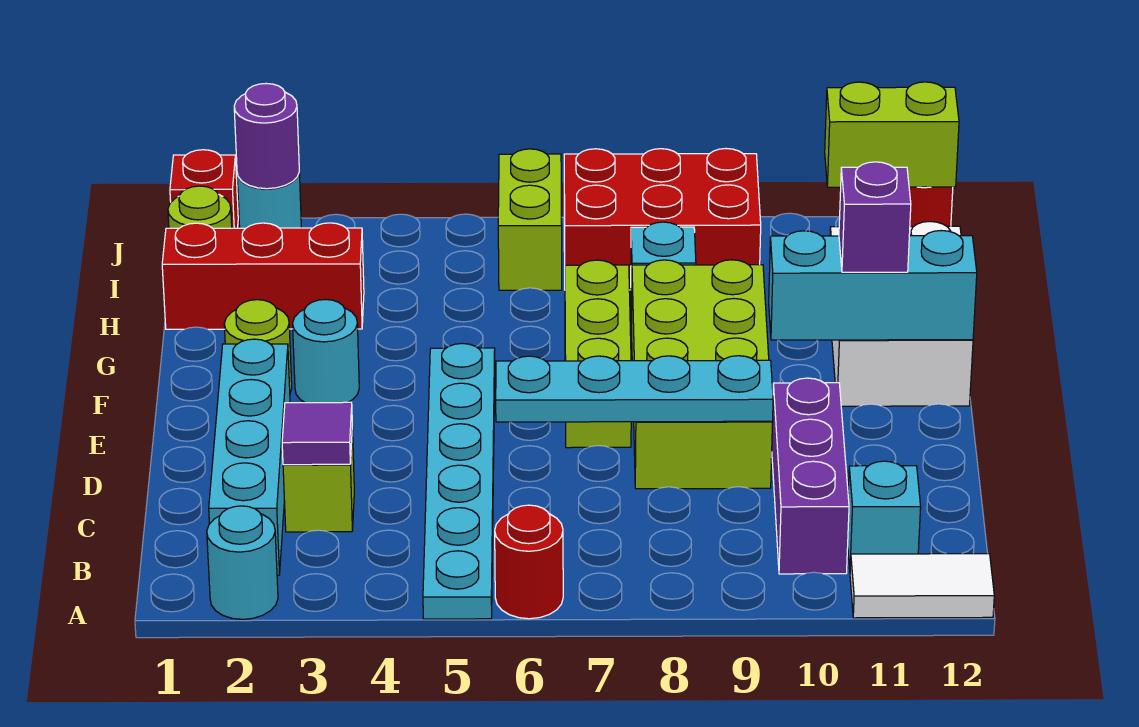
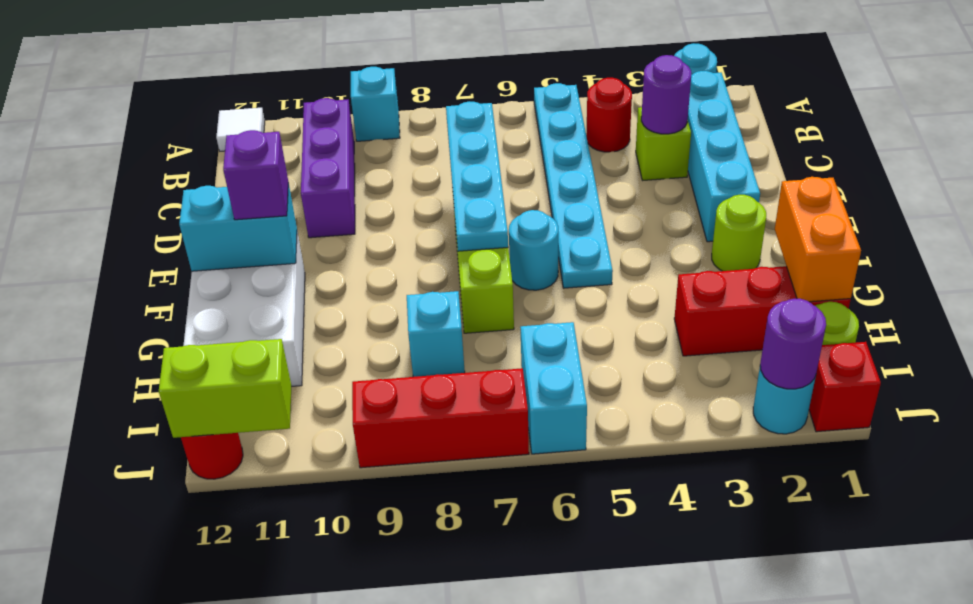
red round brick A6 level 1 -> red round brick B4 level 1
white tile A11:A12 level 1 -> white tile A12 level 1
cyan brick B11 level 1 -> cyan brick A9 level 1
purple tile C3 level 2 -> purple round brick C3 level 2
cyan plate D6:D9 level 2 -> cyan plate C7:F7 level 2
lime brick D8:G9 level 1 -> none
cyan round brick F3 level 1 -> cyan round brick F6 level 1
cyan brick F10:F12 level 2 -> cyan brick F11:F12 level 2
none -> orange brick G1:H1 level 2
lime brick I6:J6 level 1 -> cyan brick I6:J6 level 1
red brick I7:J9 level 1 -> red brick J7:J9 level 1

